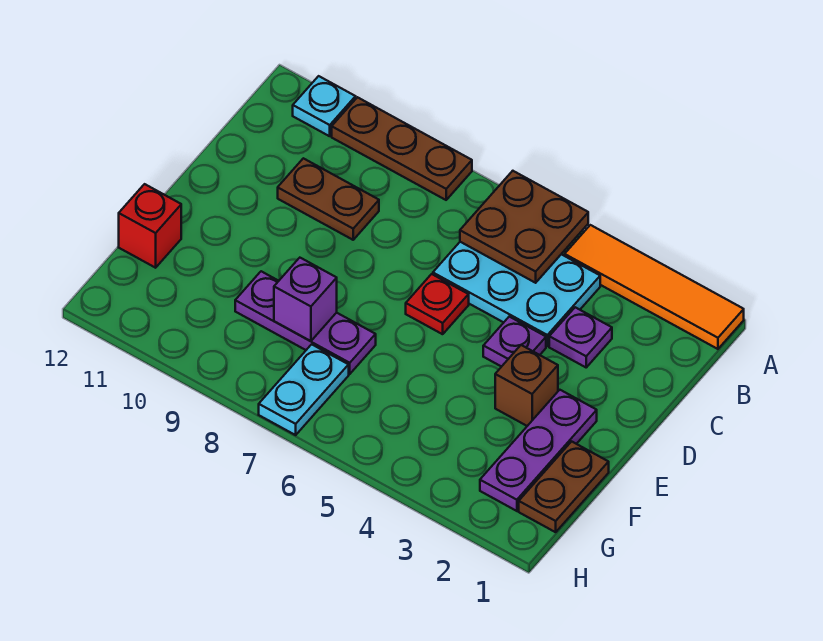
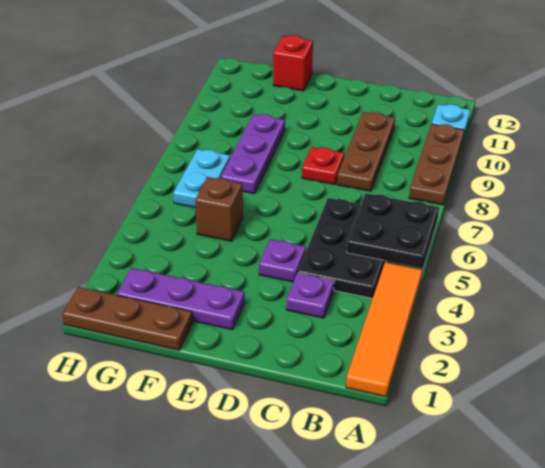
brown plate A5:B6 level 2 -> black plate A5:B6 level 2
cyan plate B4:C6 level 1 -> black plate B4:C6 level 1
brown plate C9:C10 level 1 -> brown plate C8:C10 level 1
red plate D6 level 1 -> red plate D8 level 1
brown brick E3 level 1 -> brown brick F5 level 1
brown plate F1:G1 level 1 -> brown plate F1:H1 level 1
purple brick F8 level 2 -> none
cyan plate G7:H7 level 1 -> cyan plate G6:G7 level 1

